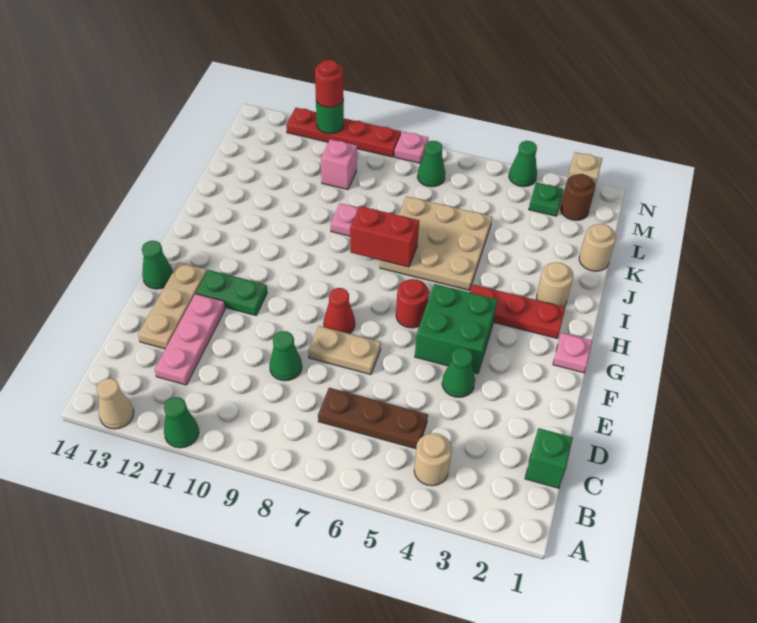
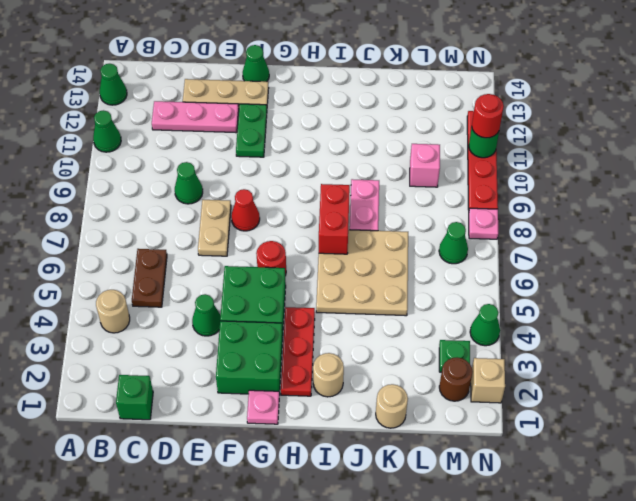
tan cone A13 level 1 -> green cone A13 level 1
brown plate C5:C7 level 1 -> brown plate C5:C6 level 1
none -> green brick F2:G3 level 1

